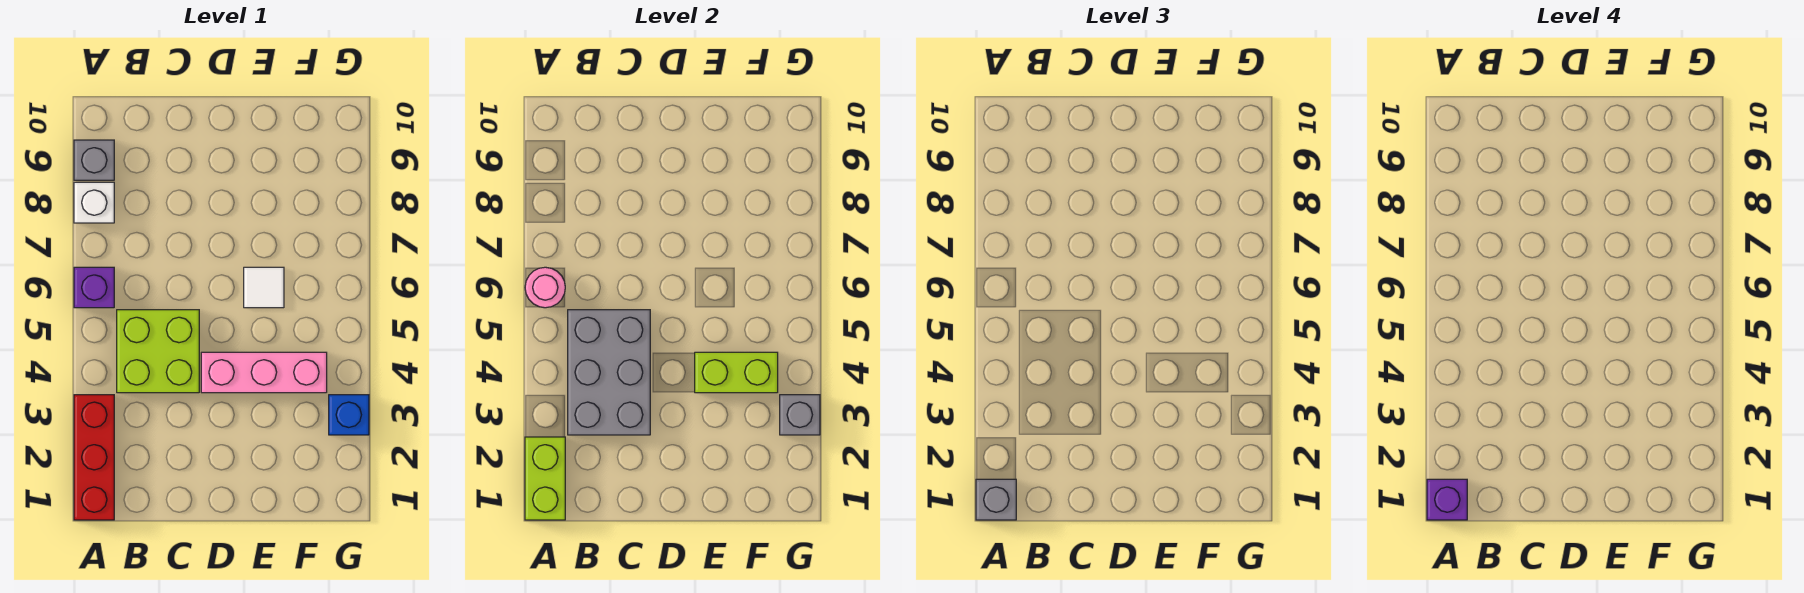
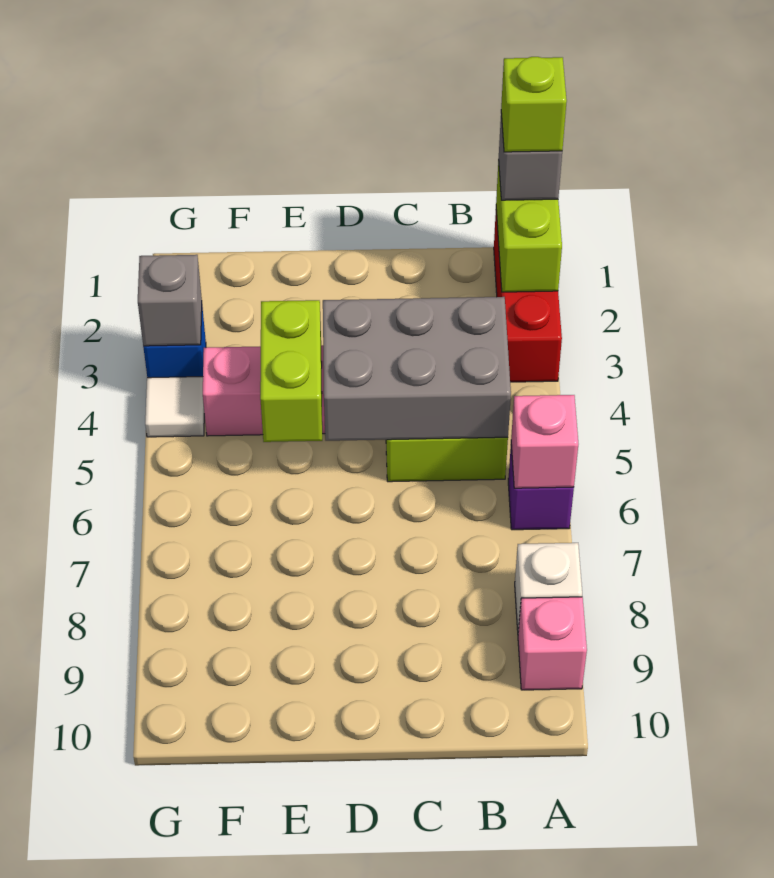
purple brick A1 level 4 -> lime brick A1 level 4
pink round brick A6 level 2 -> pink brick A6 level 2
grey brick A9 level 1 -> pink brick A9 level 1
grey brick B3:C5 level 2 -> grey brick B4:D5 level 2
lime brick E4:F4 level 2 -> lime brick E4:E5 level 2
white tile E6 level 1 -> white tile G4 level 1

